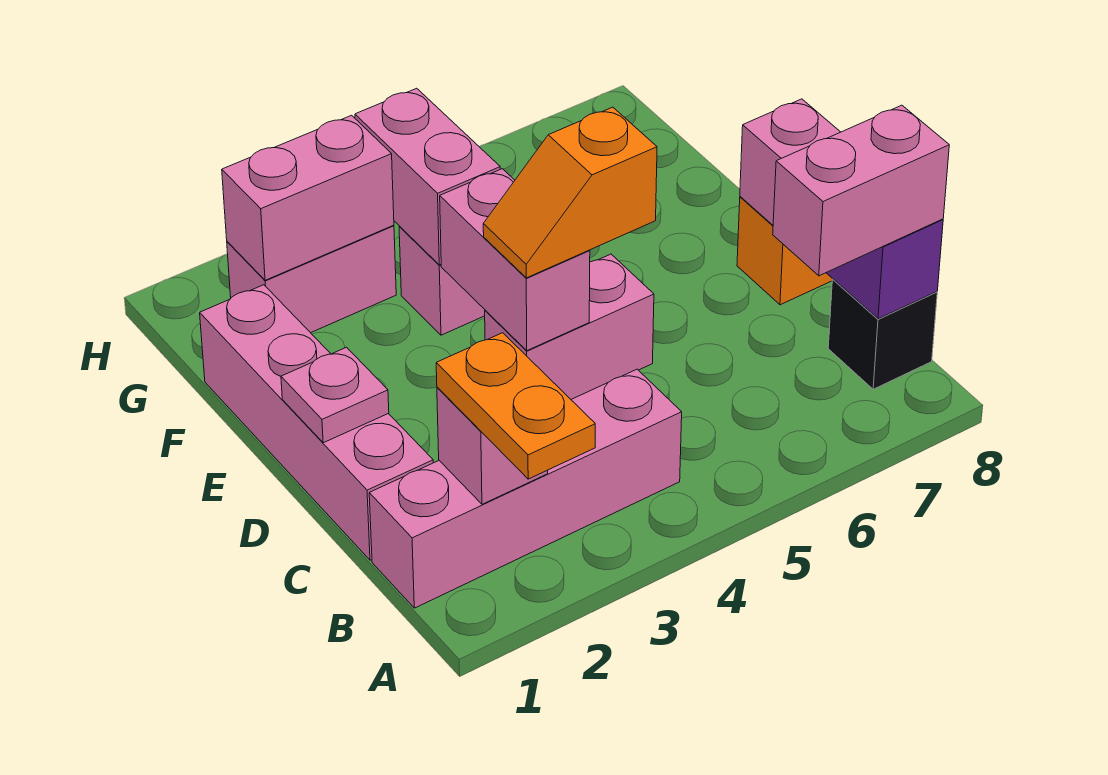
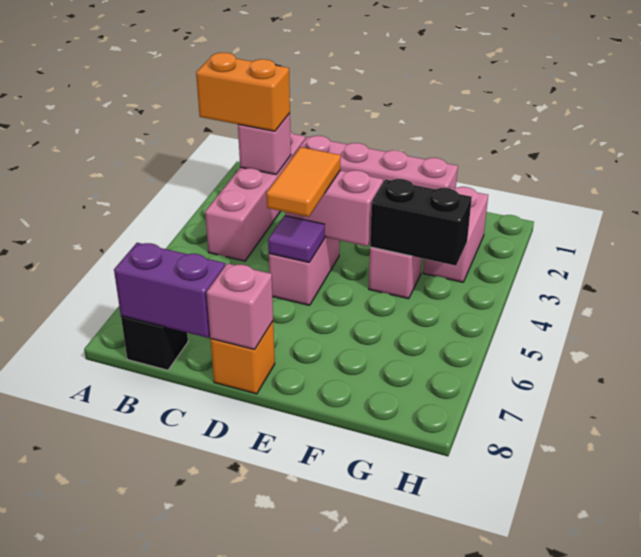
orange plate A2:B2 level 3 -> orange brick A2:B2 level 3
pink brick B7:B8 level 3 -> none
pink plate D1 level 2 -> none
orange slope D4:D5 level 3 top 5 -> orange tile D4:D5 level 3
none -> purple tile D5 level 2
pink brick F4:G4 level 2 -> black brick F4:G4 level 2
pink brick G2:G3 level 2 -> none

